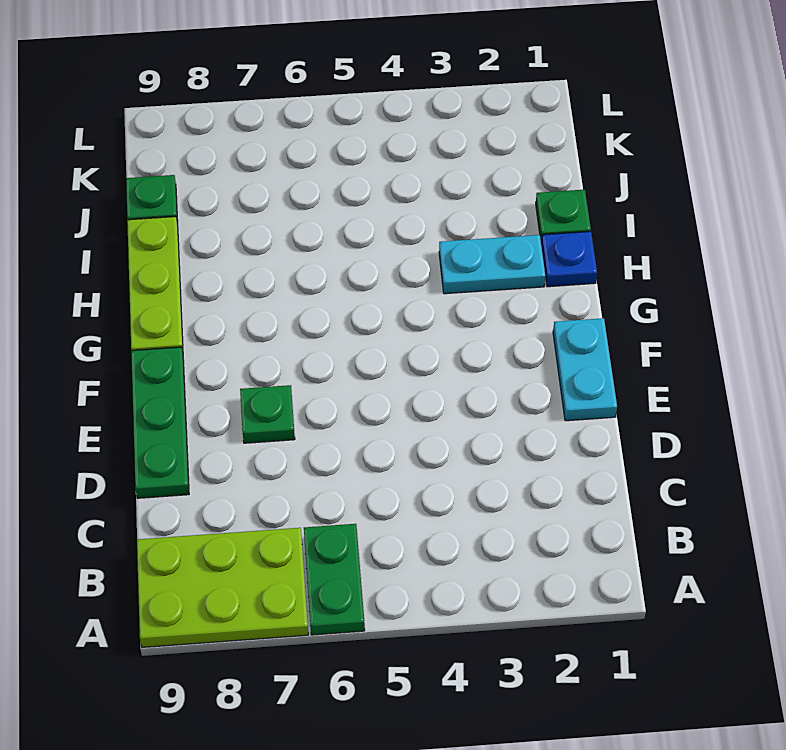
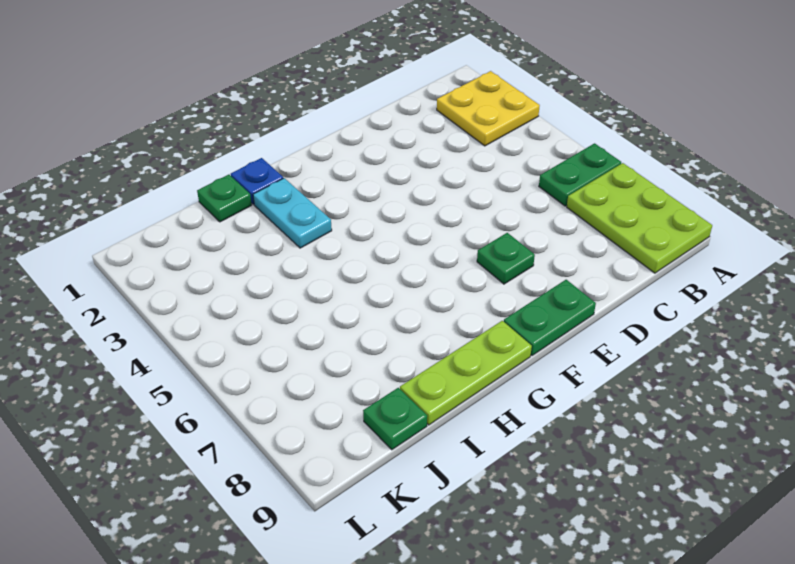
none -> yellow plate A2:B3 level 1
green plate D9:F9 level 1 -> green plate E9:F9 level 1
cyan plate E1:F1 level 1 -> none

